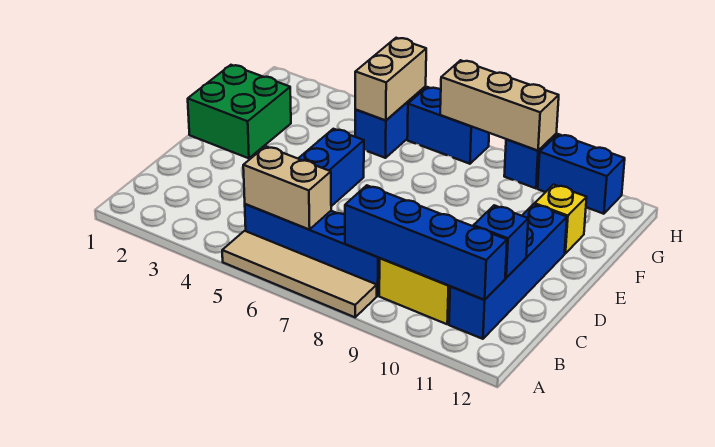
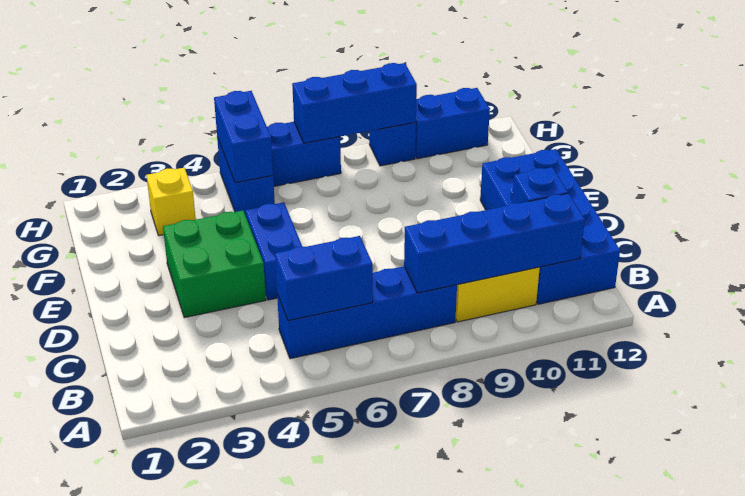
tan tile A5:A8 level 1 -> none
tan brick B5:B6 level 2 -> blue brick B5:B6 level 2
blue brick B11:E11 level 1 -> blue brick B11:E12 level 1
green brick E1:F2 level 1 -> green brick D3:E4 level 1
yellow brick F11 level 1 -> yellow brick G3 level 1
tan brick G5:H5 level 2 -> blue brick G5:H5 level 2
tan brick H7:H9 level 2 -> blue brick H7:H9 level 2

